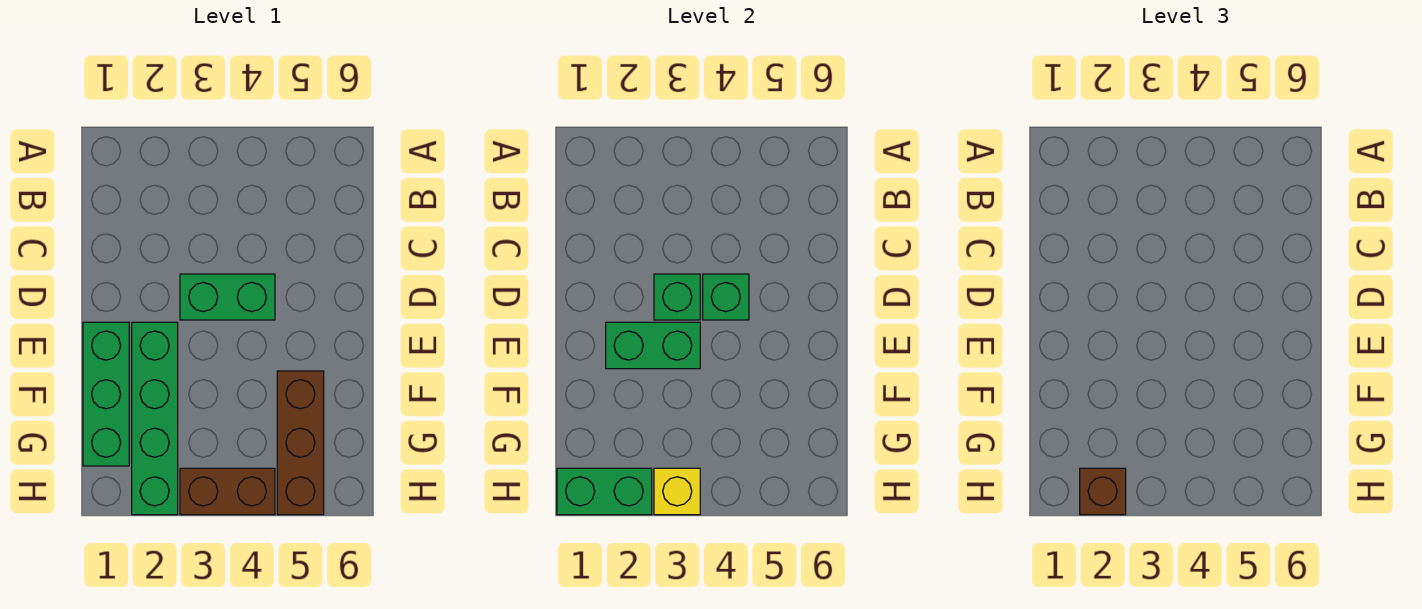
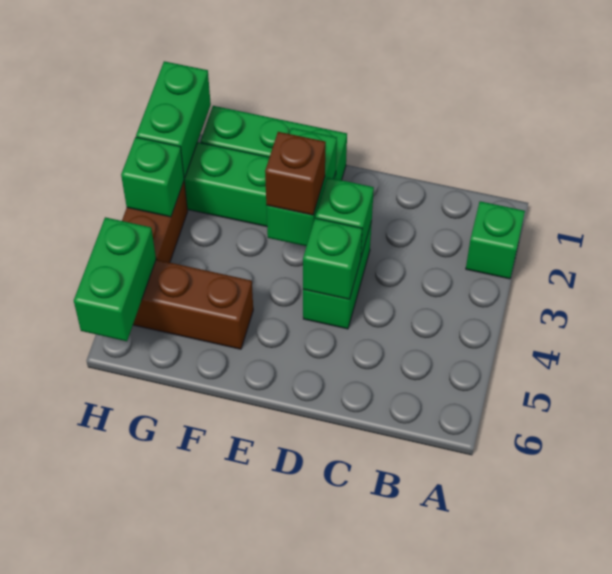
none -> green brick A2 level 1
brown brick H2 level 3 -> brown brick E3 level 3
yellow brick H3 level 2 -> green brick H3 level 2
none -> green brick H5:H6 level 2

